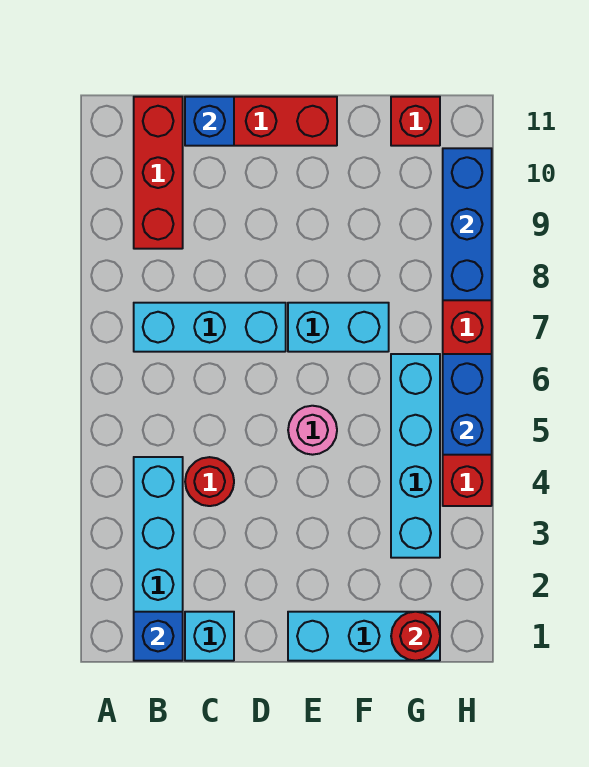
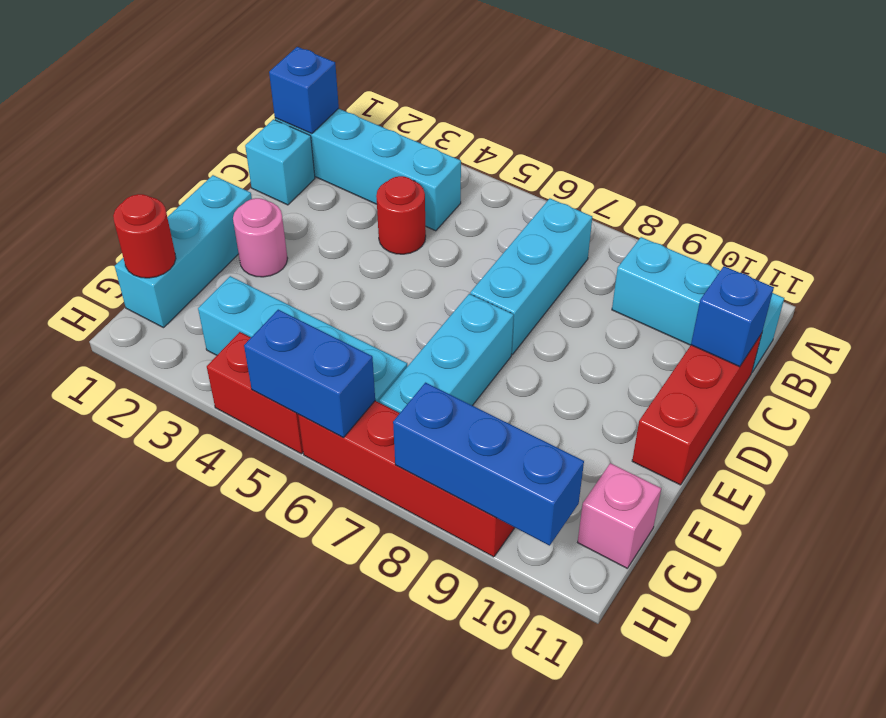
red brick B9:B11 level 1 -> cyan brick B9:B11 level 1
pink round brick E5 level 1 -> pink round brick E2 level 1
cyan brick E7:F7 level 1 -> cyan brick E7:G7 level 1
red brick G11 level 1 -> pink brick G11 level 1

